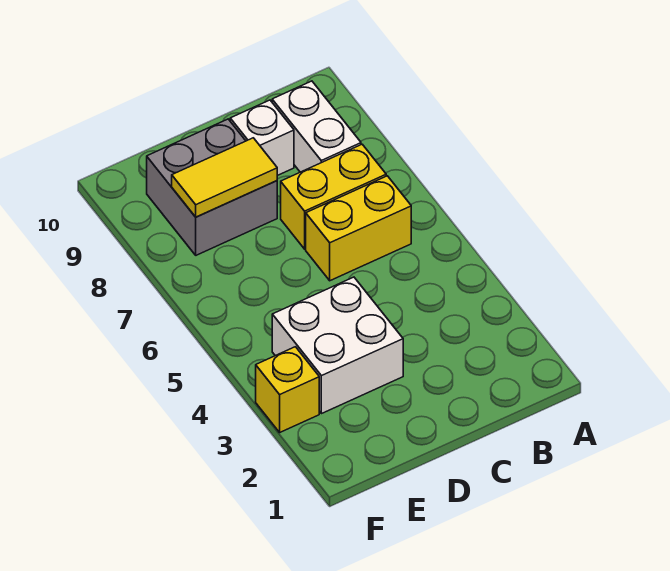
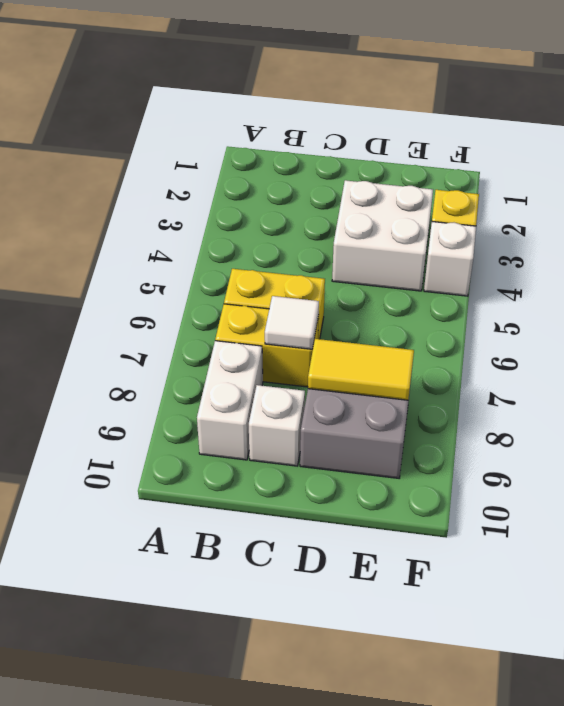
none -> white tile C7 level 2
none -> white brick F4 level 1

